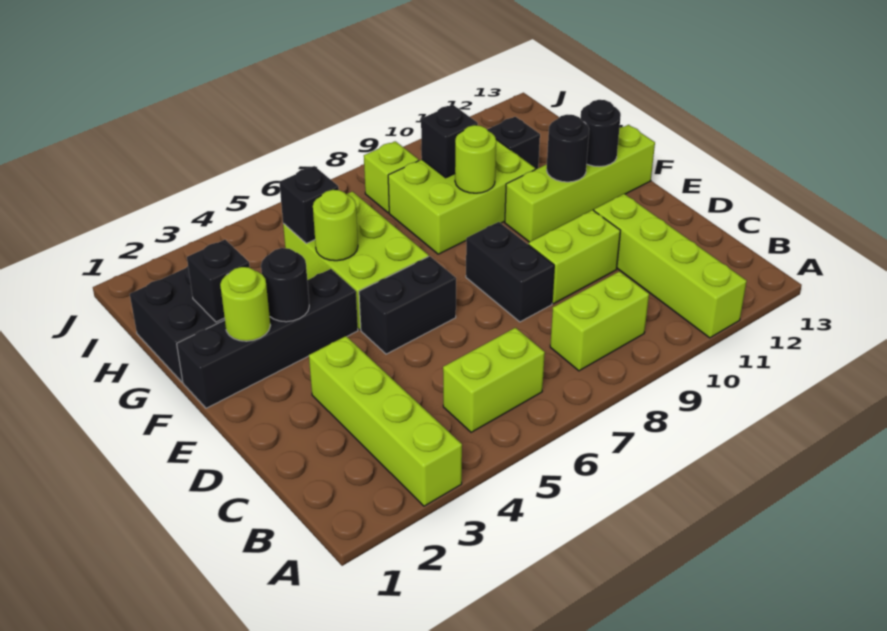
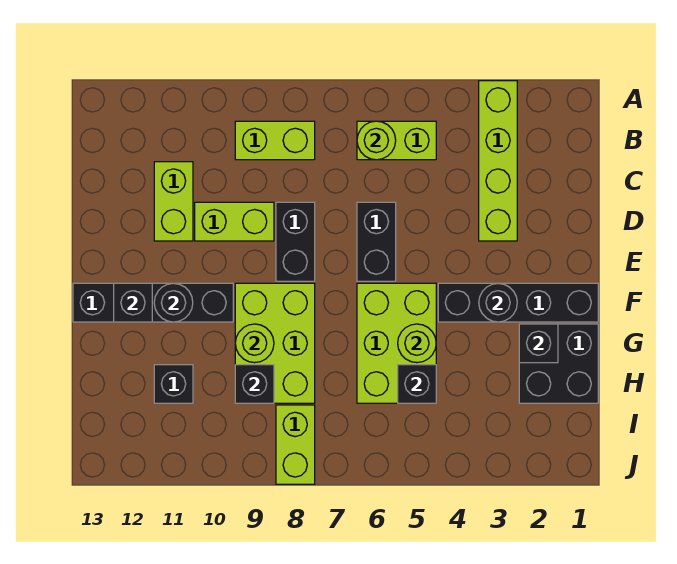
lime brick A11:D11 level 1 -> lime brick C11:D11 level 1
black brick E5:E6 level 1 -> black brick D6:E6 level 1
lime round brick F2 level 2 -> lime round brick B6 level 2
lime brick F10:F13 level 1 -> black brick F10:F13 level 1
black round brick F12 level 2 -> black brick F12 level 2
lime brick G8:H10 level 1 -> lime brick F8:H9 level 1
lime brick I8 level 1 -> lime brick I8:J8 level 1

